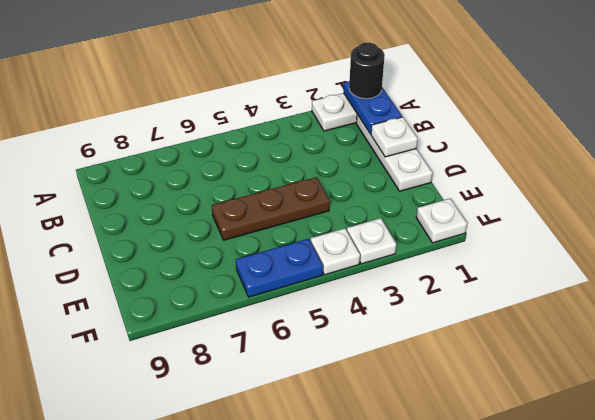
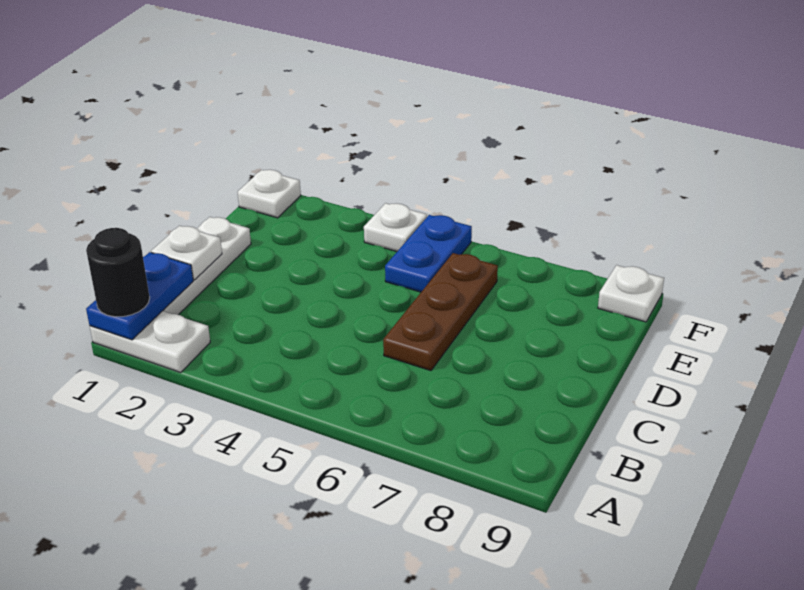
brown plate D4:D6 level 1 -> brown plate C6:E6 level 1
white plate F3 level 1 -> white plate F9 level 1
blue plate F5:F6 level 1 -> blue plate E5:F5 level 1

